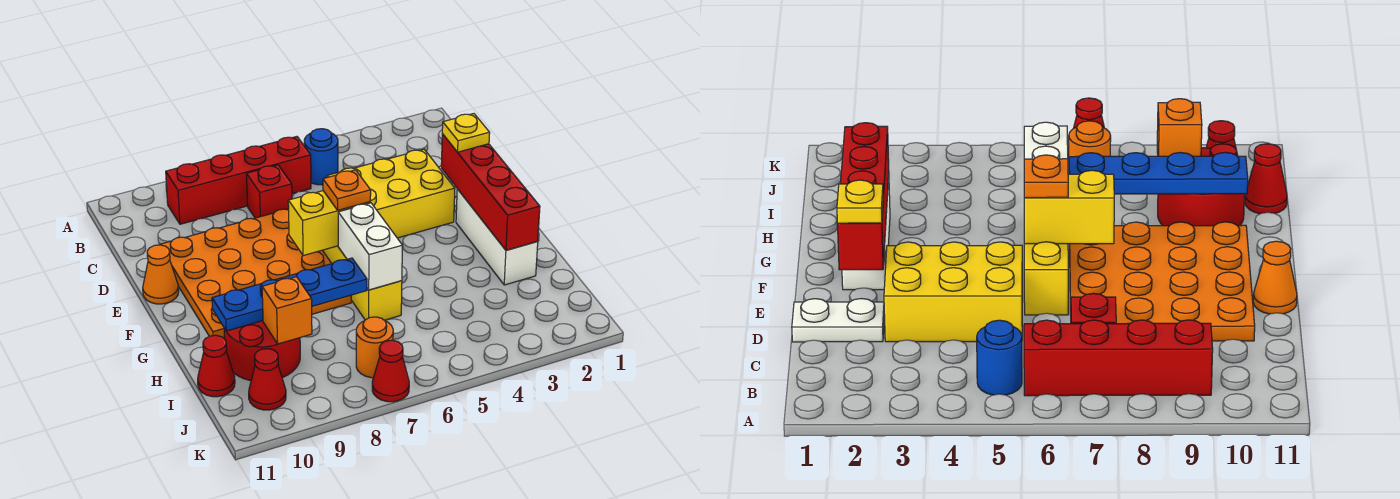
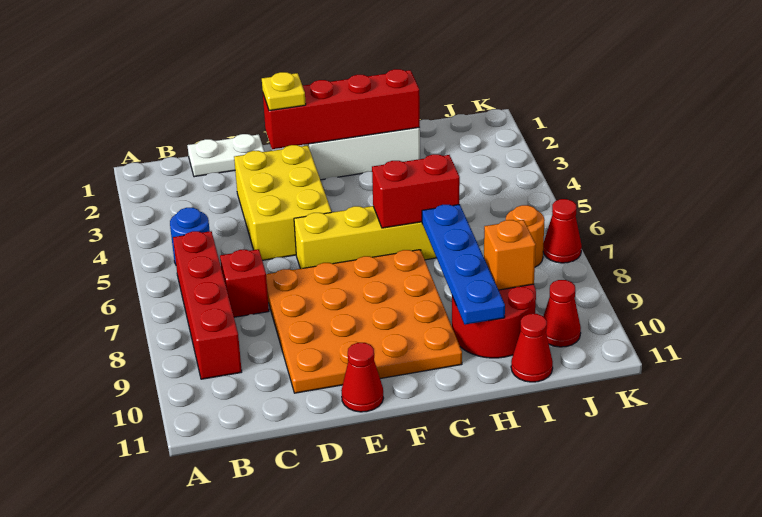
white plate D1:D2 level 1 -> white plate C1:D1 level 1
orange cone E11 level 1 -> red cone E11 level 1
yellow brick F6:F7 level 2 -> none
orange plate F6 level 3 -> none
white brick G6:H6 level 2 -> red brick G6:H6 level 2

